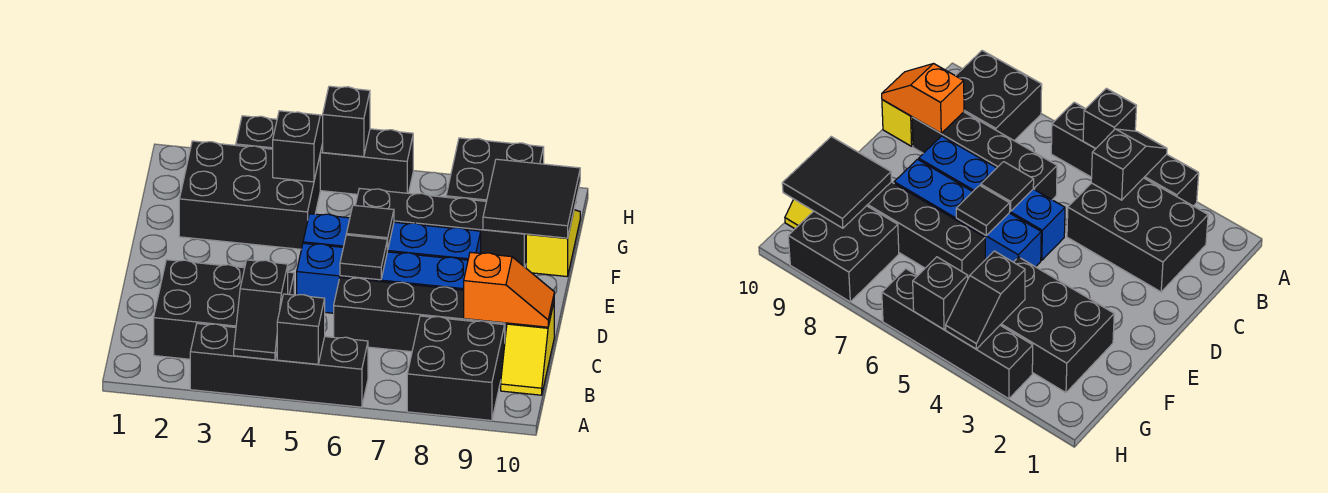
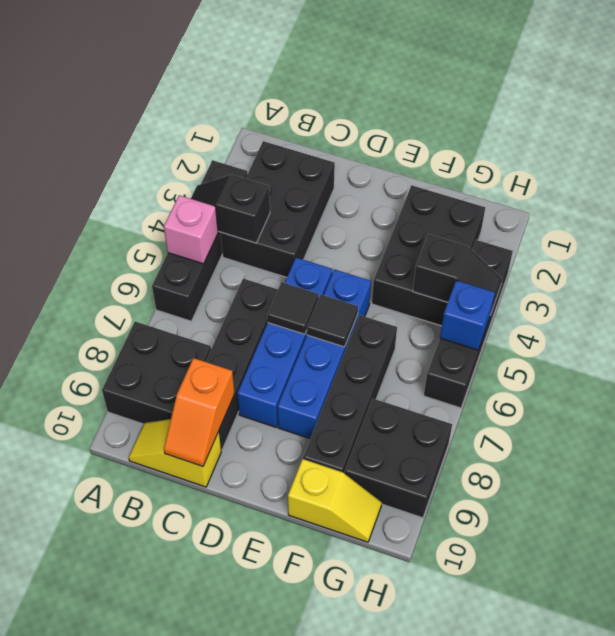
black brick A5 level 2 -> pink brick A5 level 2
black tile F9:G10 level 2 -> none
black brick H5 level 2 -> blue brick H5 level 2

